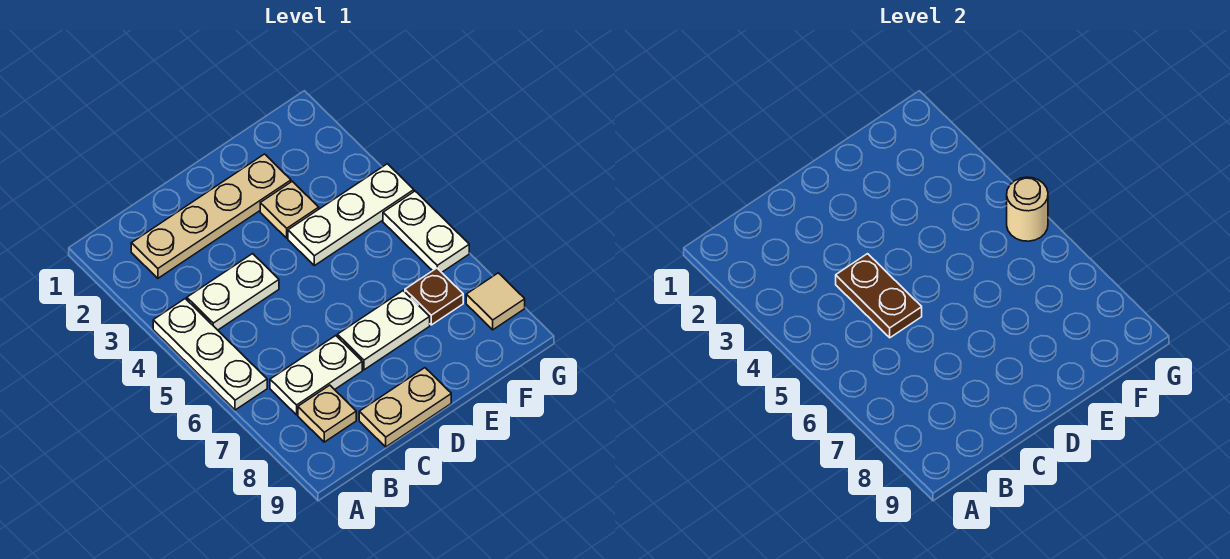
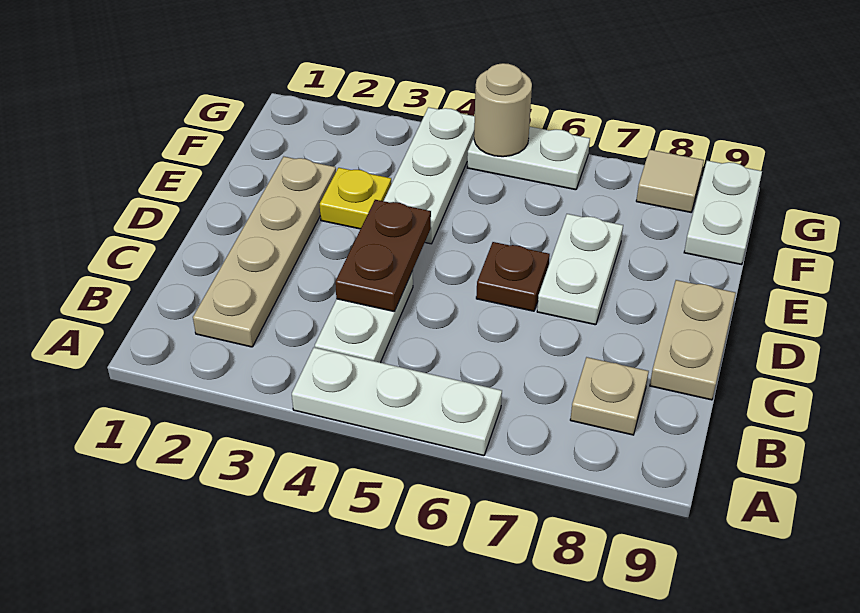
white plate B7:C7 level 1 -> white plate F9:G9 level 1
brown plate C4:C5 level 2 -> brown plate C4:D4 level 2
tan plate E3 level 1 -> yellow plate E3 level 1
brown plate F7 level 1 -> brown plate D6 level 1

